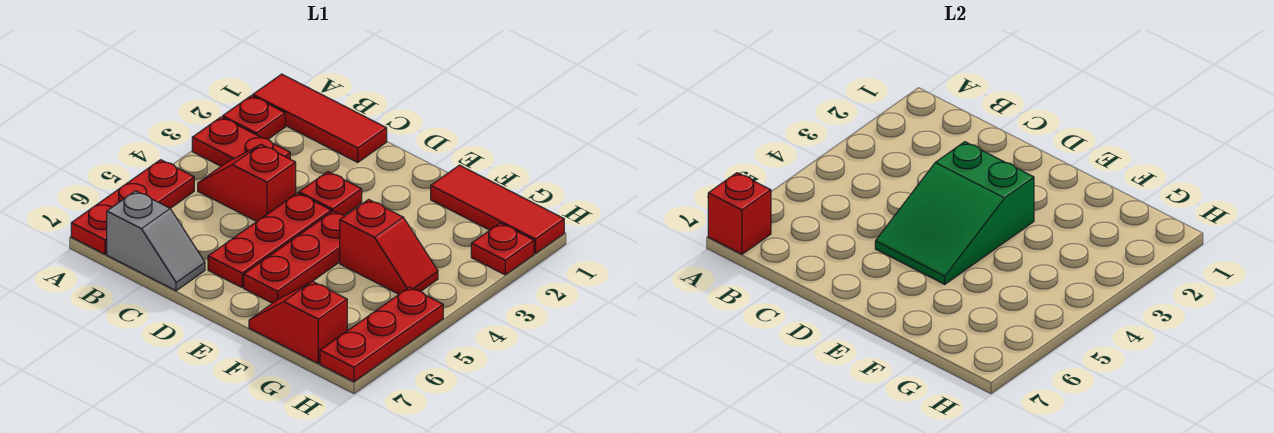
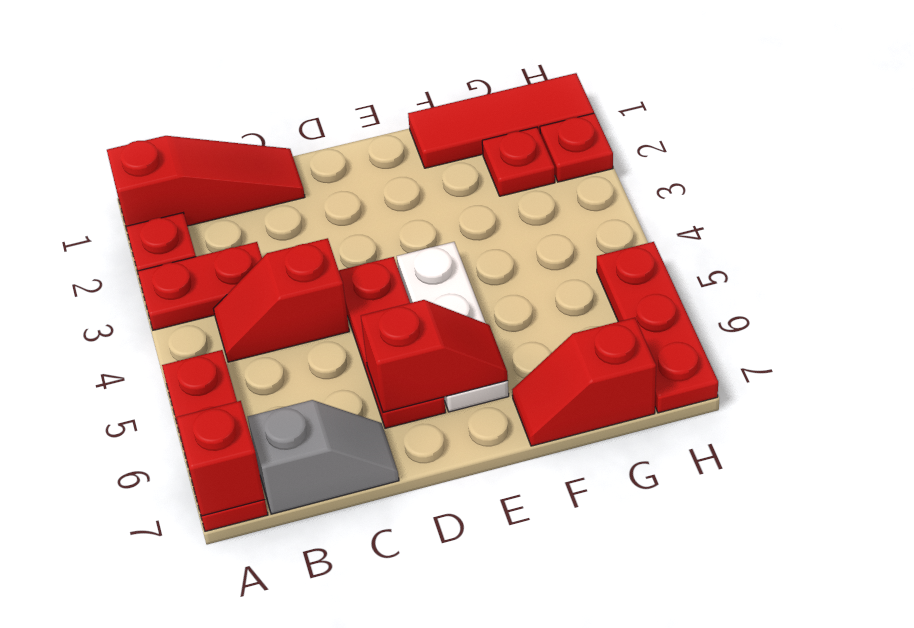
red tile A1:C1 level 1 -> red slope A1:C1 level 1 top A
red plate D3 level 1 -> red plate G2 level 1
green slope D3:E5 level 2 top 3 -> none
red plate E4:E6 level 1 -> white plate E4:E6 level 1
red slope F4:G4 level 1 top F -> red slope D6:E6 level 2 top D

